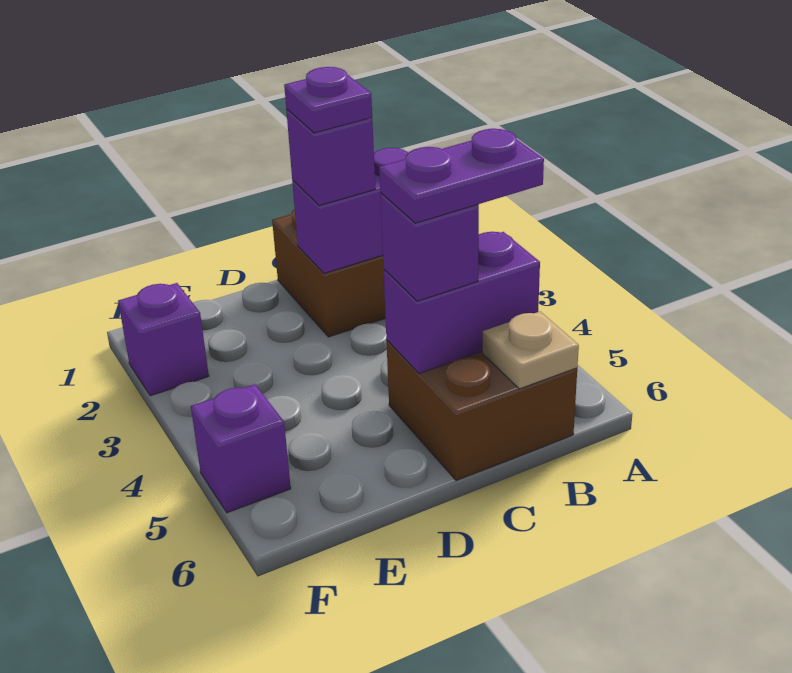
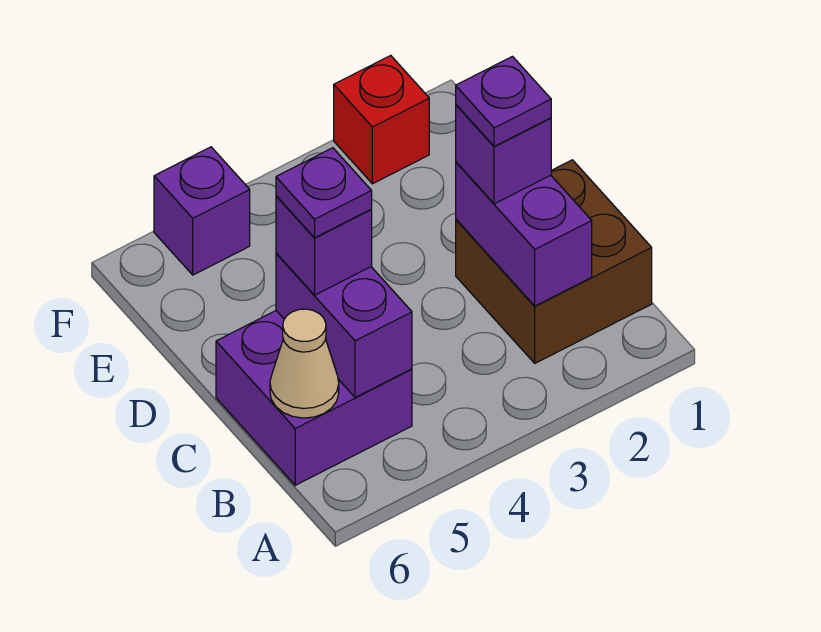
brown brick B5:C6 level 1 -> purple brick B5:C6 level 1
purple plate B5:C5 level 4 -> purple plate C5 level 4
tan plate B6 level 2 -> tan cone B6 level 2
purple brick F2 level 1 -> red brick F2 level 1

